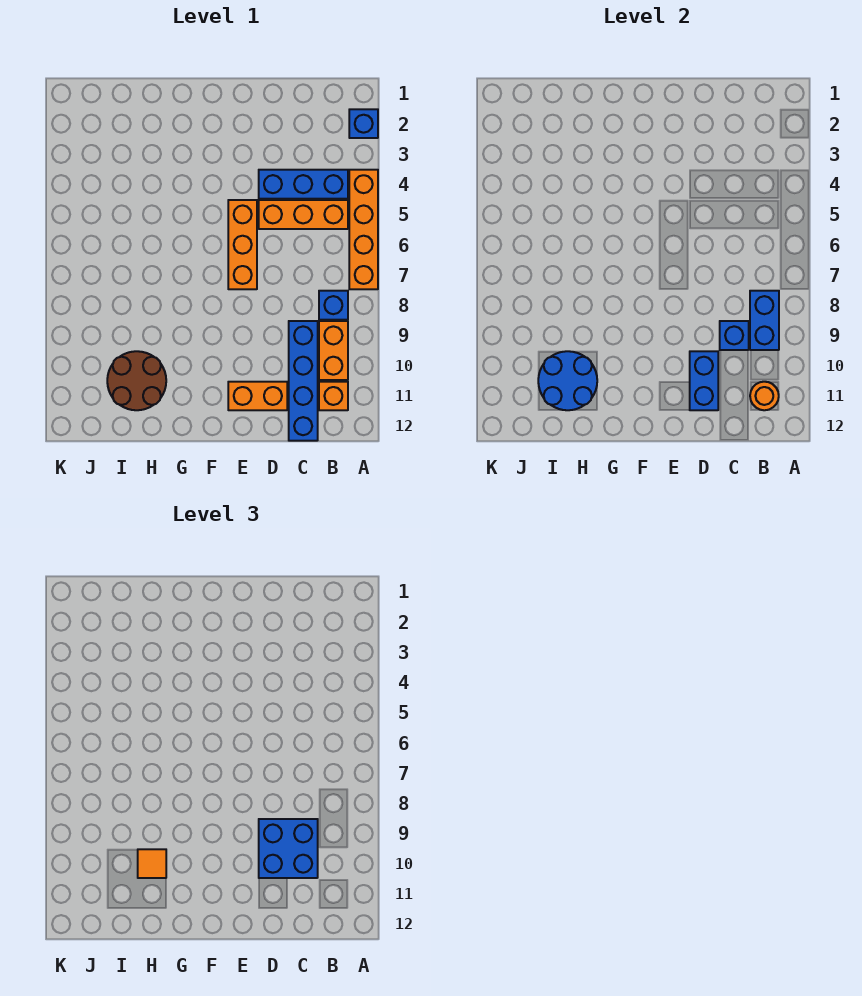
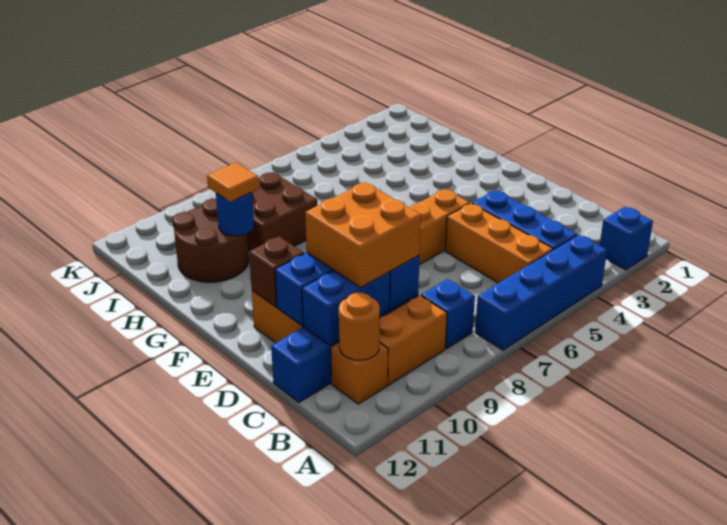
orange brick A4:A7 level 1 -> blue brick A4:A7 level 1
blue brick B8:B9 level 2 -> blue brick C10:C11 level 2
blue brick C9:D10 level 3 -> orange brick C9:D10 level 3
none -> brown brick E11 level 2
none -> brown brick H8:I9 level 1
blue round brick H10:I11 level 2 -> blue round brick H10 level 2

